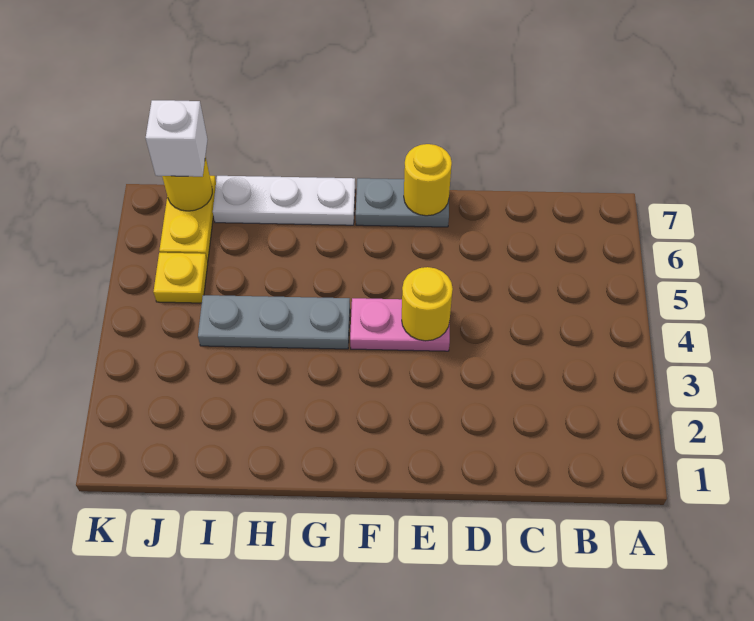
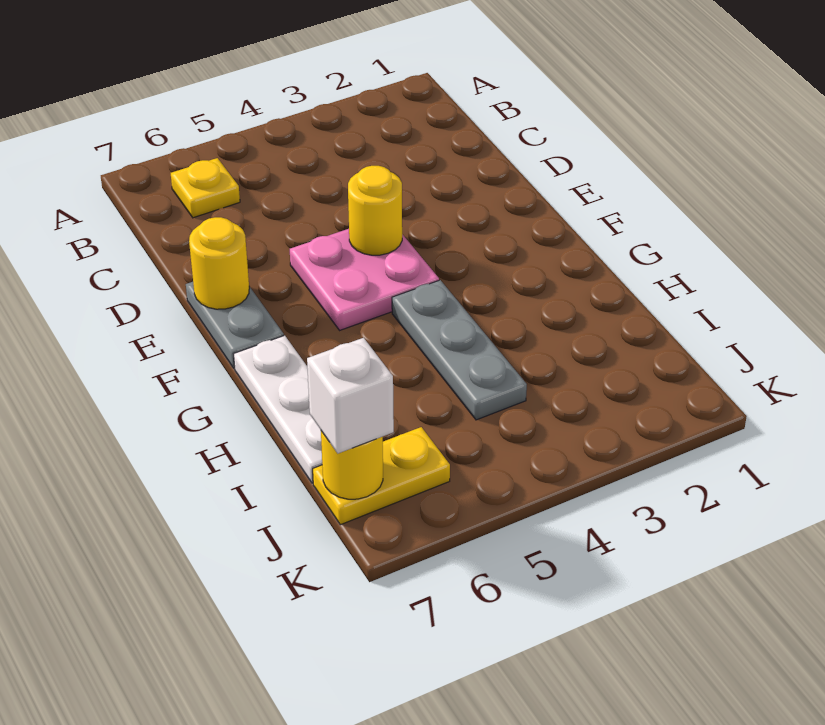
pink plate E4:F4 level 1 -> pink plate E4:F5 level 1
yellow plate J5 level 1 -> yellow plate B6 level 1

